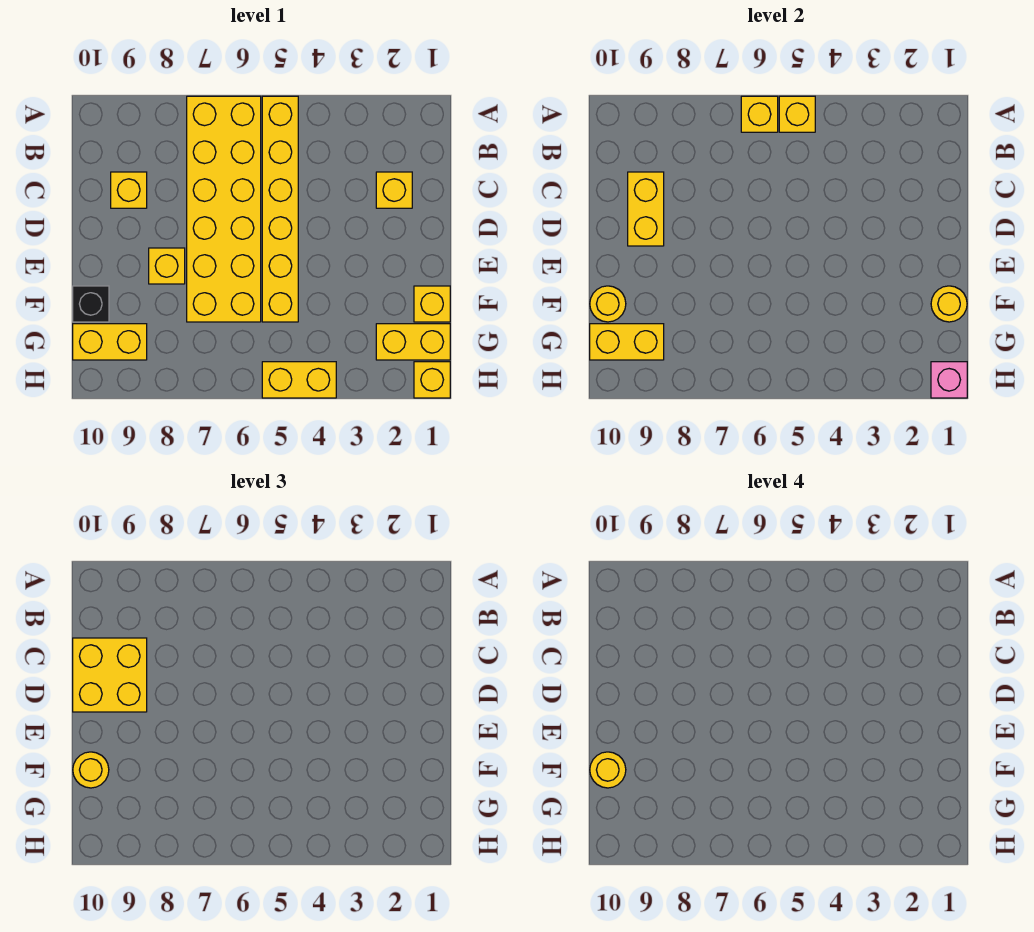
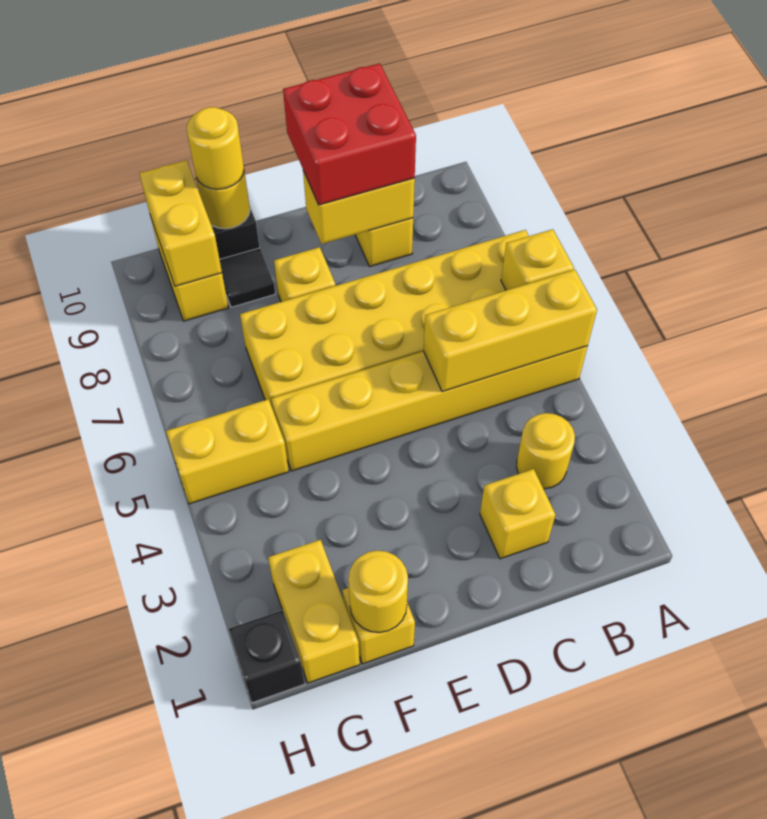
yellow brick A5 level 2 -> yellow brick A5:C5 level 2
yellow brick C9:D10 level 3 -> red brick C9:D10 level 3
none -> black tile F9 level 1
yellow round brick F10 level 4 -> yellow round brick B3 level 1
yellow brick H1 level 1 -> black brick H1 level 1
pink brick H1 level 2 -> none
yellow brick H4:H5 level 1 -> yellow brick G5:H5 level 1

